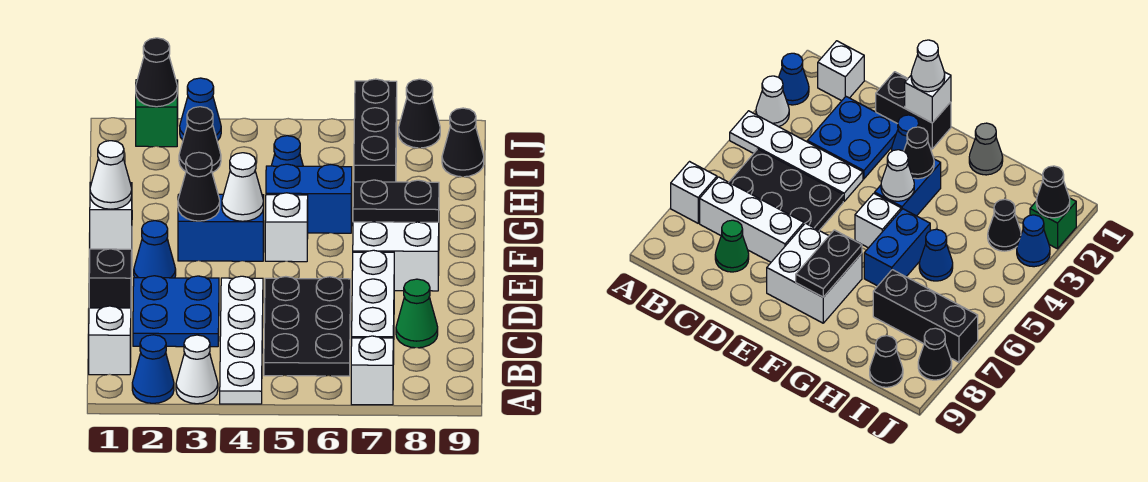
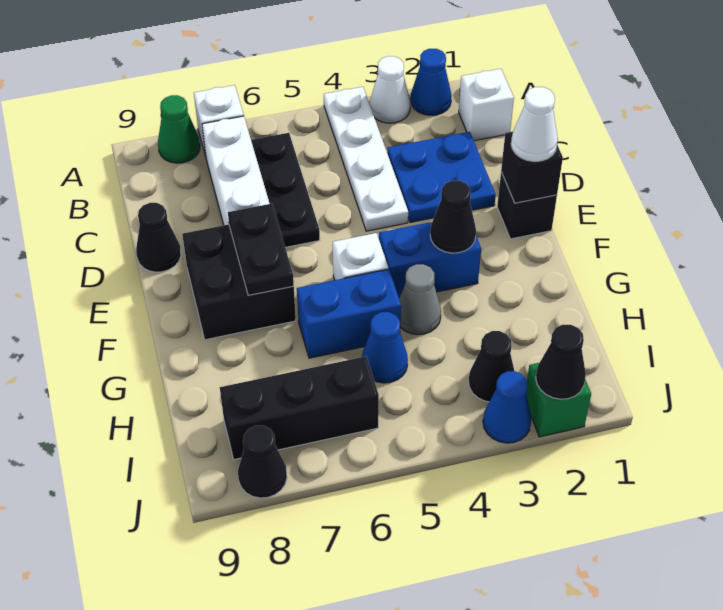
black plate B5:D6 level 1 -> black plate B6:D6 level 1
green cone C8 level 1 -> green cone A8 level 1
black brick D1:E1 level 1 -> black brick E1 level 1
white brick E1 level 2 -> black brick E1 level 2
blue cone E2 level 1 -> none
white brick E7:F8 level 1 -> black brick E7:F8 level 1
white cone F4 level 2 -> none
black plate F7:F8 level 2 -> black plate E7:F7 level 2
grey cone G1 level 1 -> grey cone G4 level 1
black brick H7:J7 level 1 -> black brick I6:I8 level 1
black cone I9 level 1 -> black cone D9 level 1

